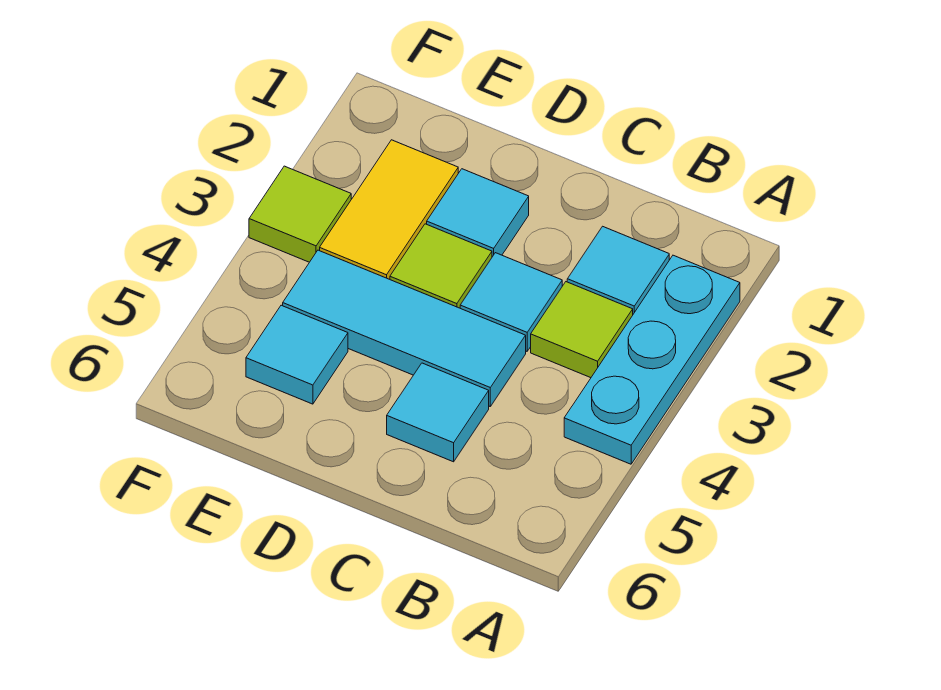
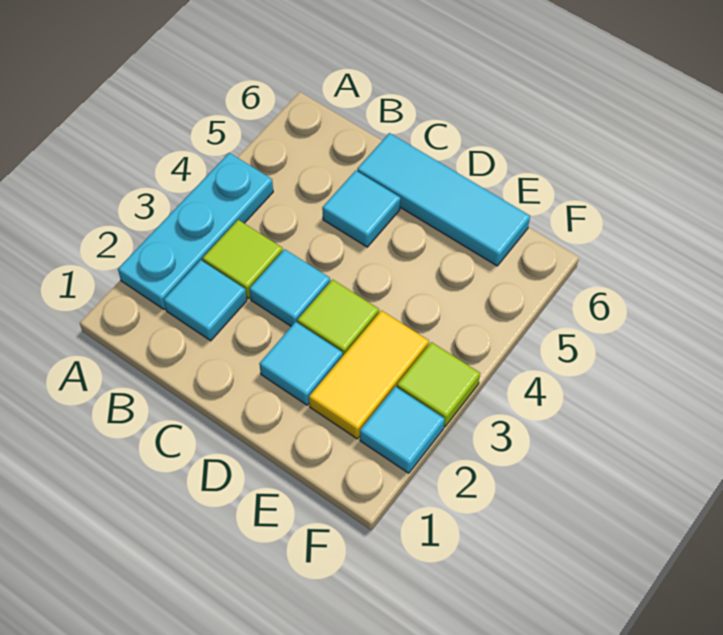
cyan tile C4:E4 level 1 -> cyan tile C6:E6 level 1
cyan tile E5 level 1 -> cyan tile F2 level 1

